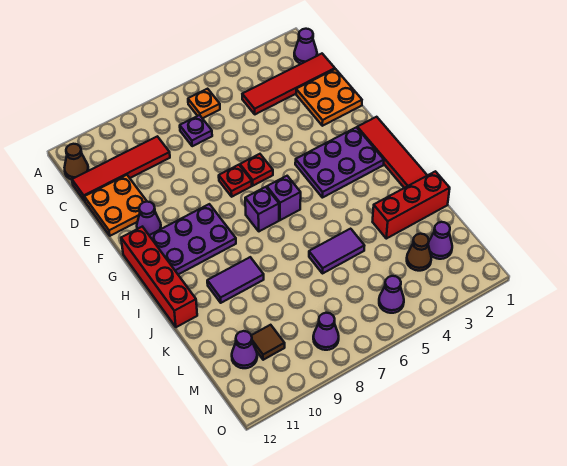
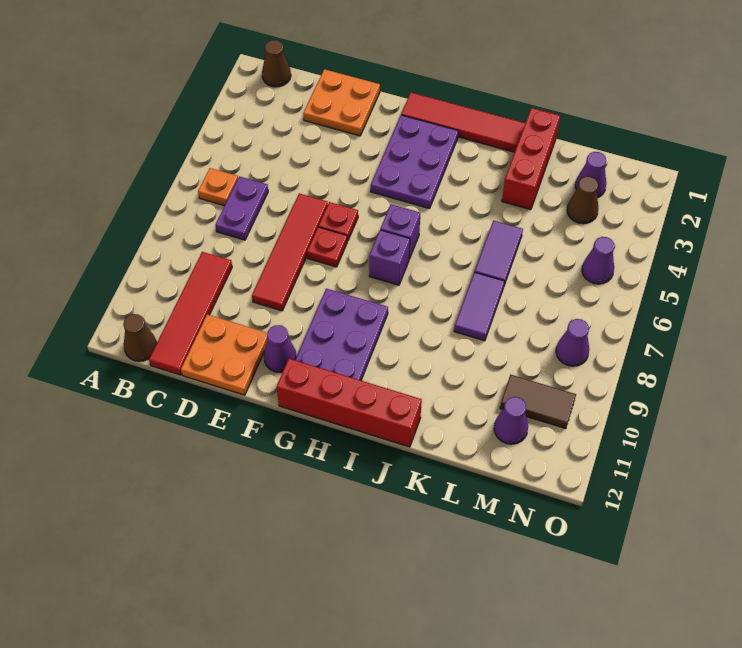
purple cone B1 level 1 -> brown cone B1 level 1
red tile C1:C4 level 1 -> red tile E6:E9 level 1
purple plate C7 level 1 -> purple plate C6:C7 level 1
purple tile J9:J10 level 1 -> purple tile K7:K8 level 1
brown tile M10 level 1 -> brown tile M10:N10 level 1

